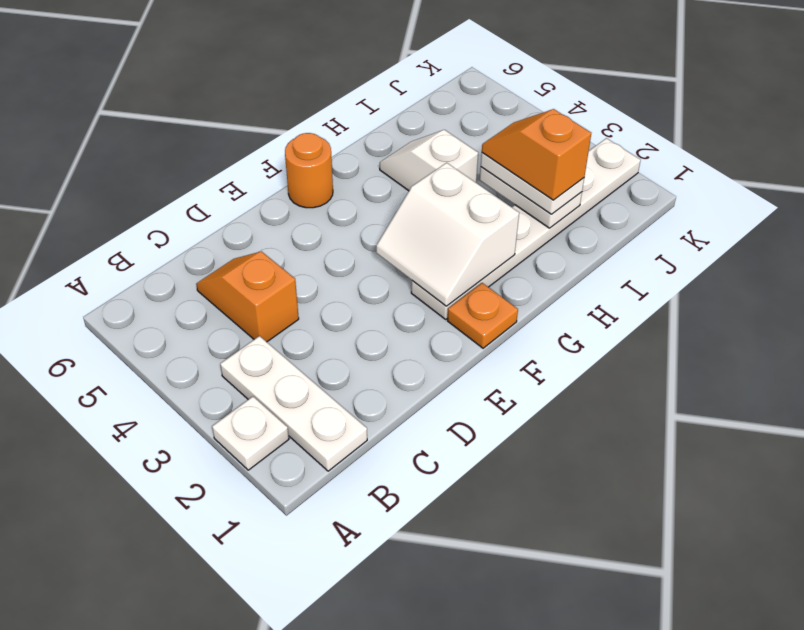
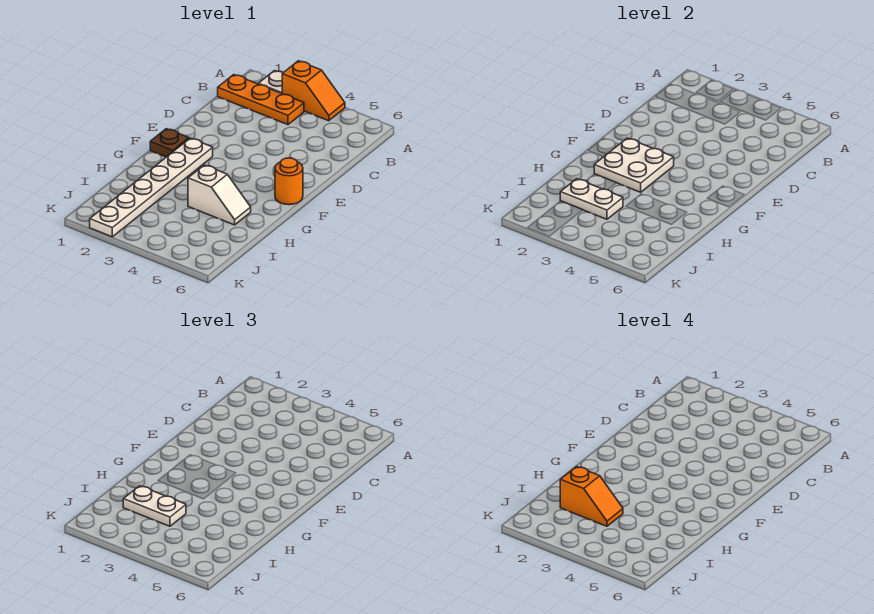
white plate B1:B3 level 1 -> orange plate B1:B3 level 1
orange slope C4:C5 level 1 top 4 -> orange slope A3:A4 level 1 top 3
orange plate F1 level 1 -> brown plate F1 level 1
white slope F2:G3 level 2 top G -> white plate F2:G3 level 2

